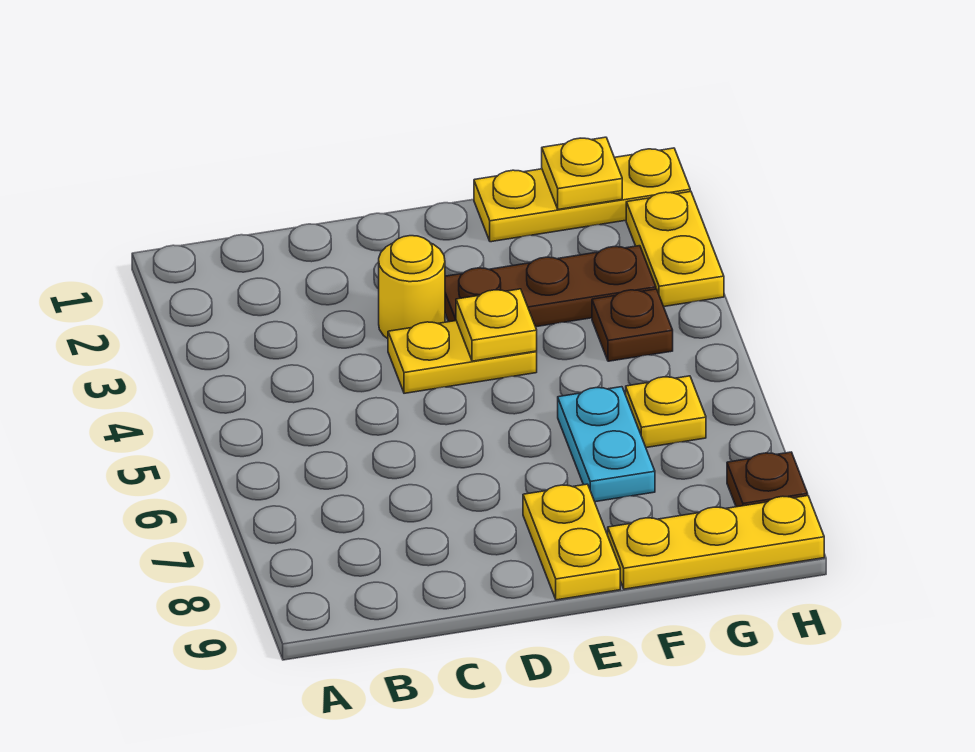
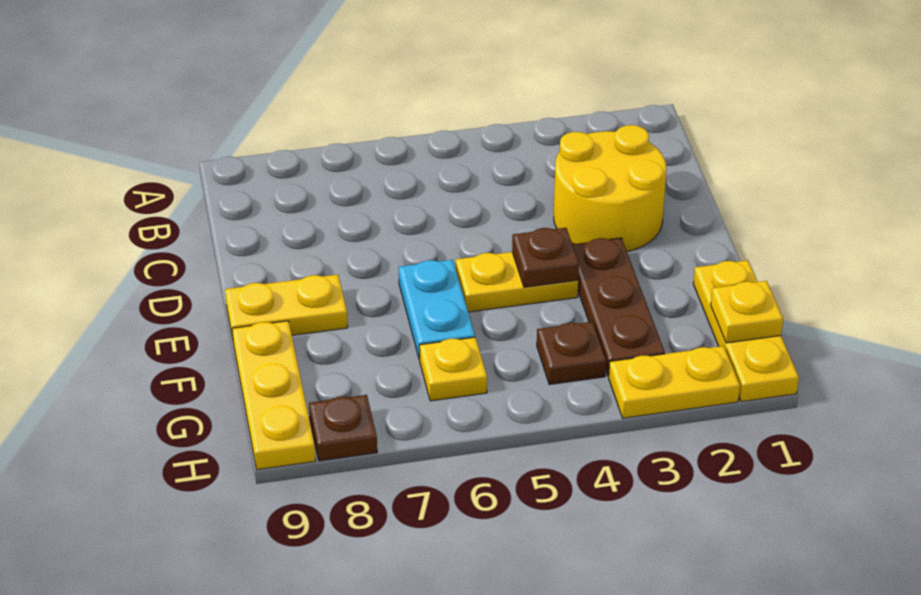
yellow round brick D3 level 1 -> yellow round brick C2:D3 level 1
yellow plate D4:E4 level 1 -> yellow plate E4:E5 level 1
yellow plate E4 level 2 -> brown plate E4 level 2
cyan plate F6:F7 level 1 -> cyan plate E6:F6 level 1

